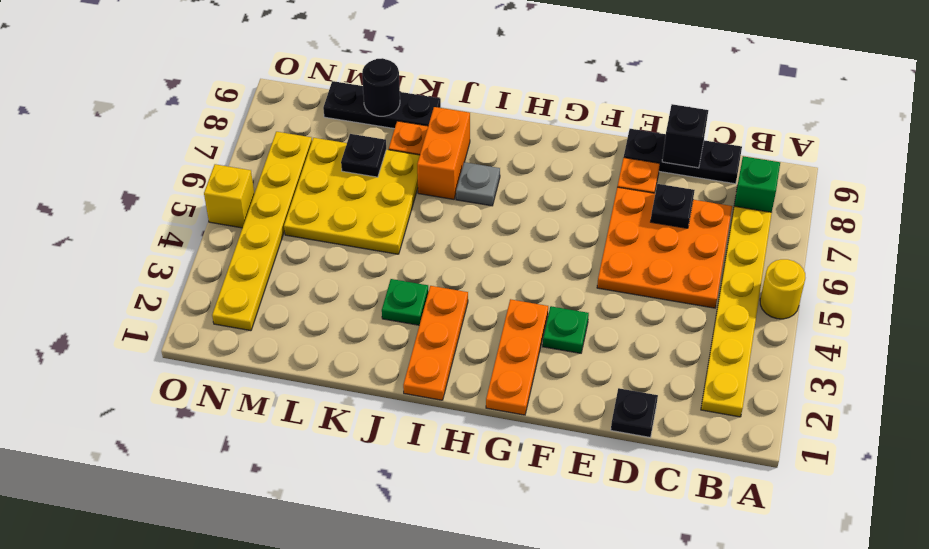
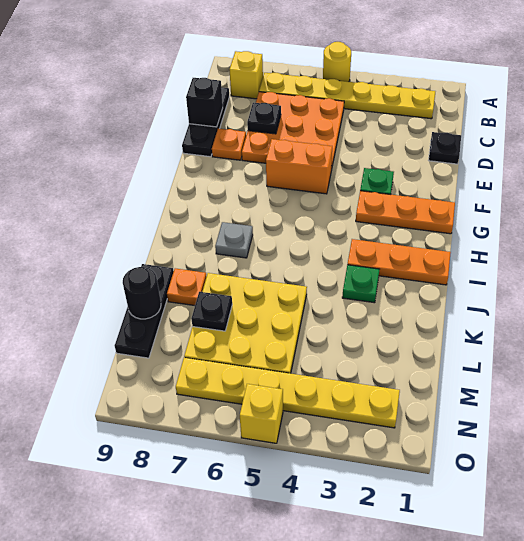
green brick B8 level 1 -> yellow brick B8 level 1
orange brick J7:J8 level 1 -> orange brick F5:F6 level 1

